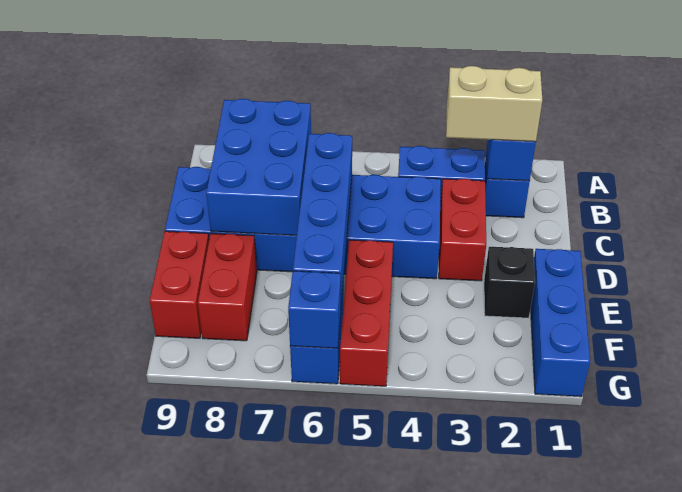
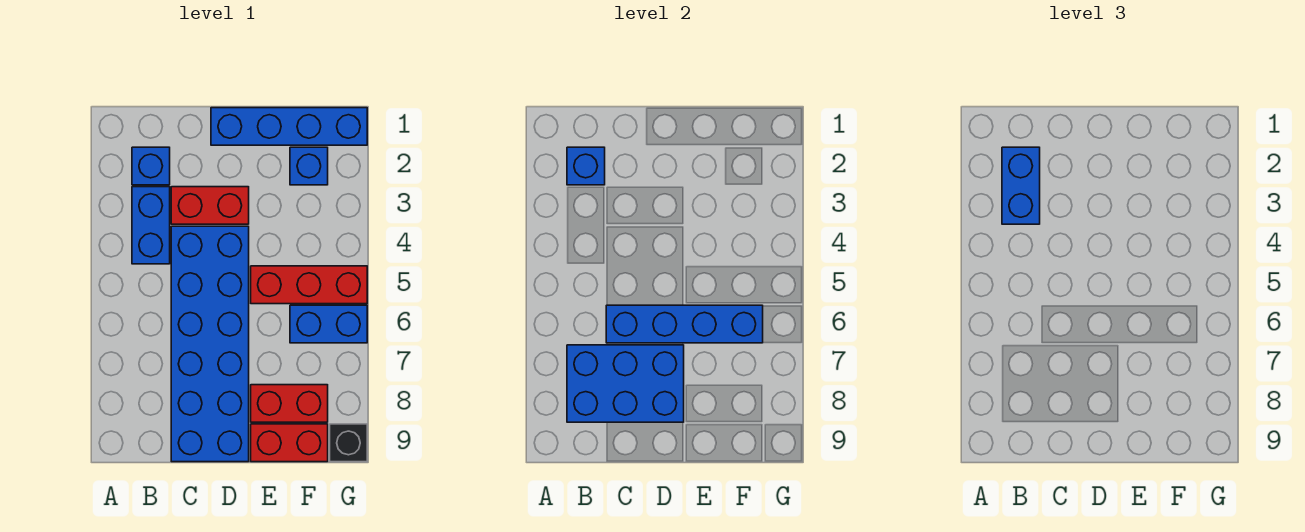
tan brick B2:B3 level 3 -> blue brick B2:B3 level 3
blue brick E1:G1 level 1 -> blue brick D1:G1 level 1
black brick E2 level 1 -> black brick G9 level 1
blue brick G6 level 2 -> blue brick F2 level 1

